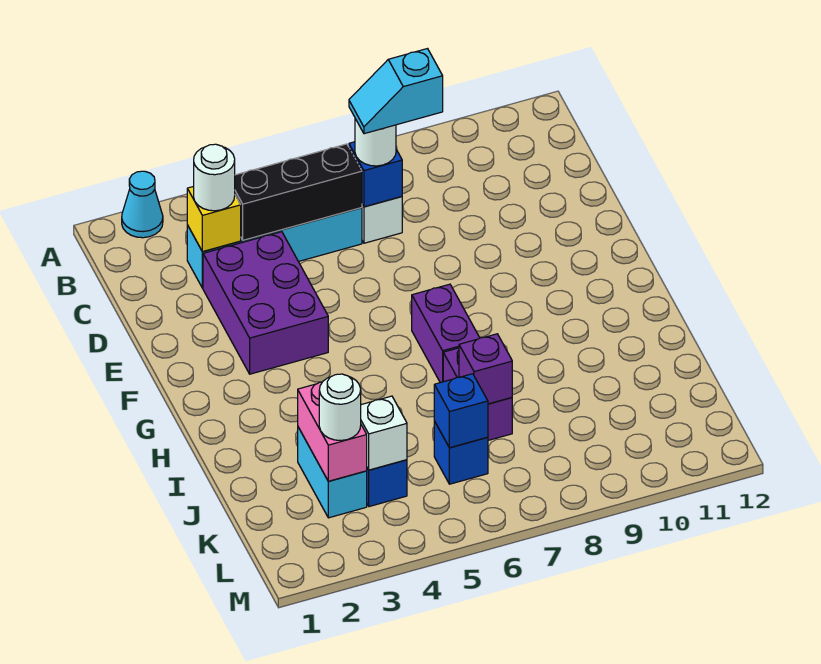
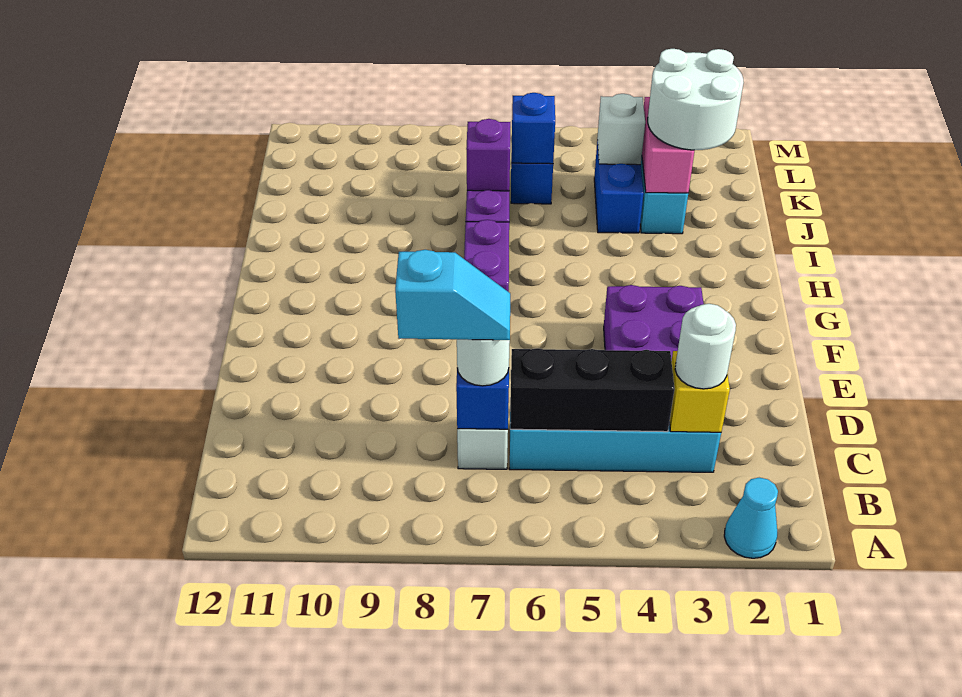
white round brick K3 level 3 -> white round brick J2:K3 level 3

